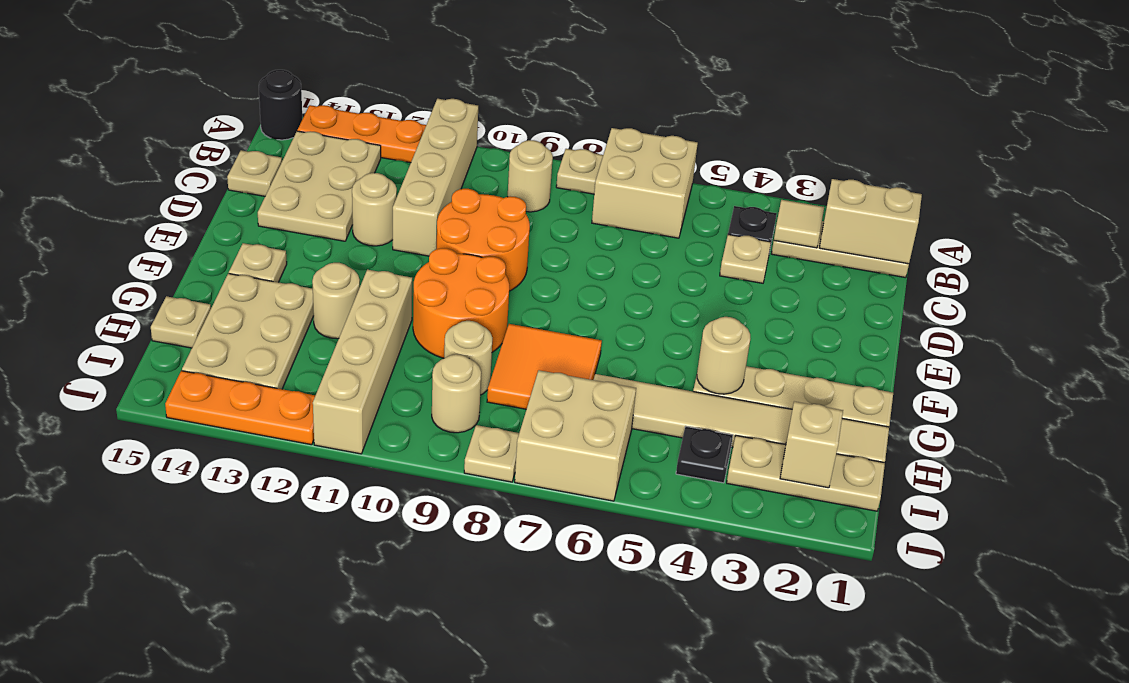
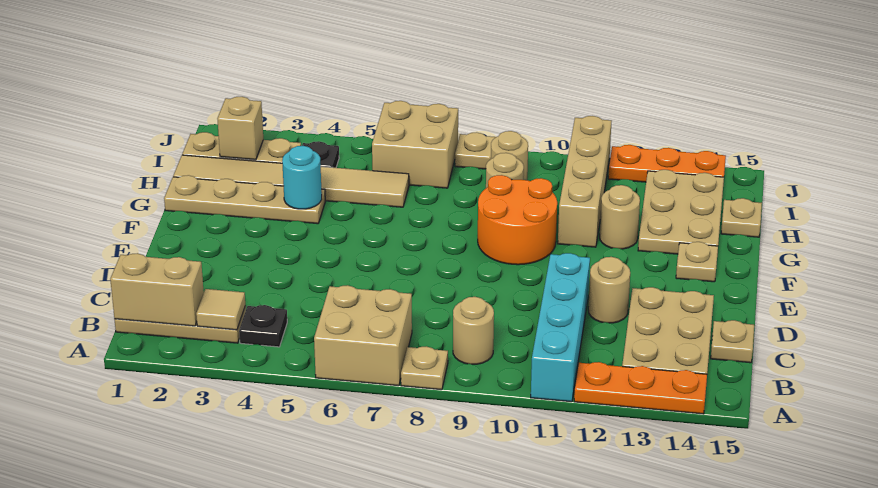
tan brick A11:D11 level 1 -> cyan brick A11:D11 level 1
black round brick A15 level 1 -> none
tan plate C4 level 1 -> none
orange round brick D9:E10 level 1 -> none
tan round brick G4 level 2 -> cyan round brick G4 level 2
orange tile G7:H8 level 1 -> none

